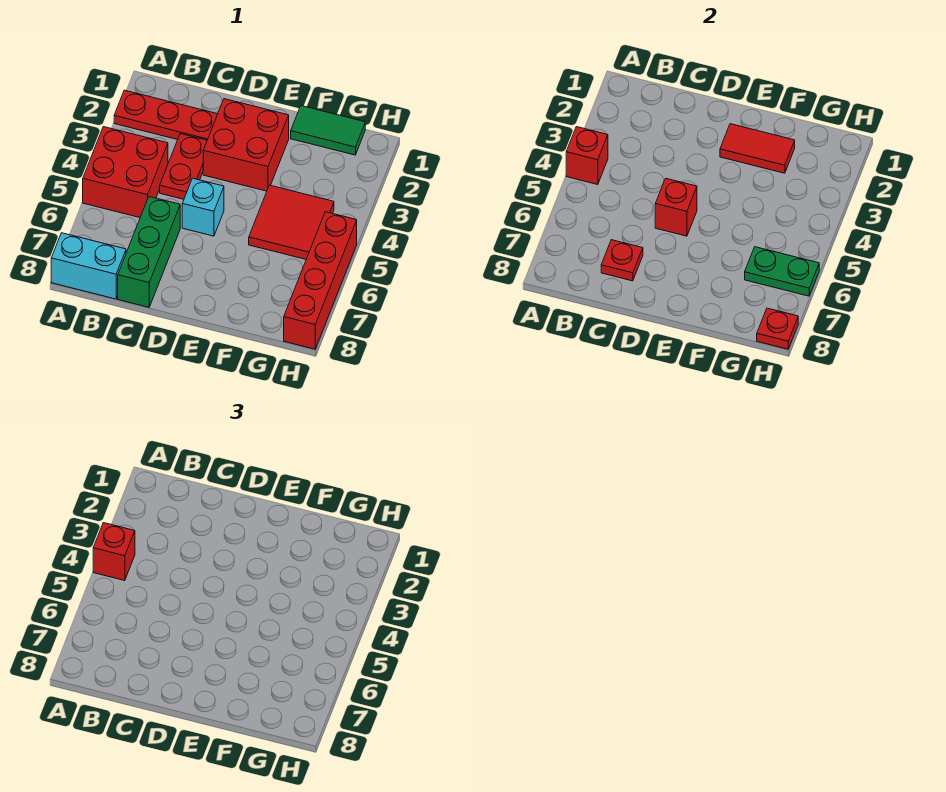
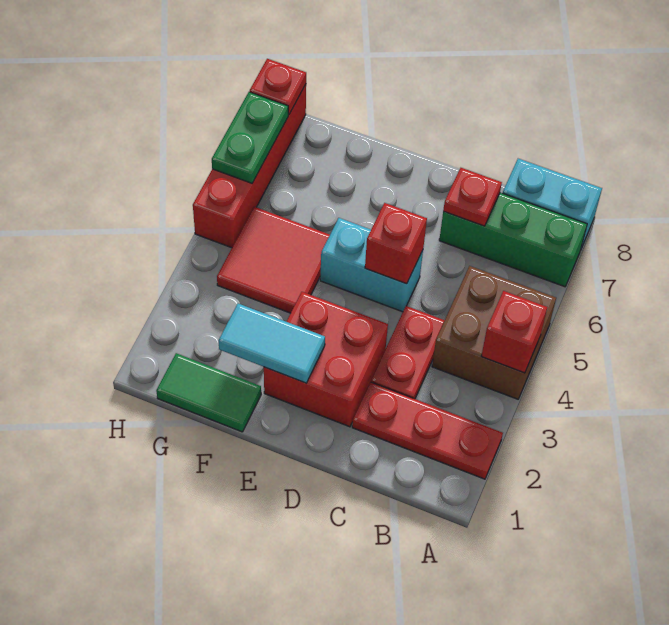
red brick A4:B5 level 1 -> brown brick A4:B5 level 1
red brick A4 level 3 -> none
green brick C6:C8 level 1 -> green brick A7:C7 level 1
cyan brick D5 level 1 -> cyan brick D5:E5 level 1
red tile E2:F2 level 2 -> cyan tile E2:F2 level 2
green plate G6:H6 level 2 -> green plate H6:H7 level 2

